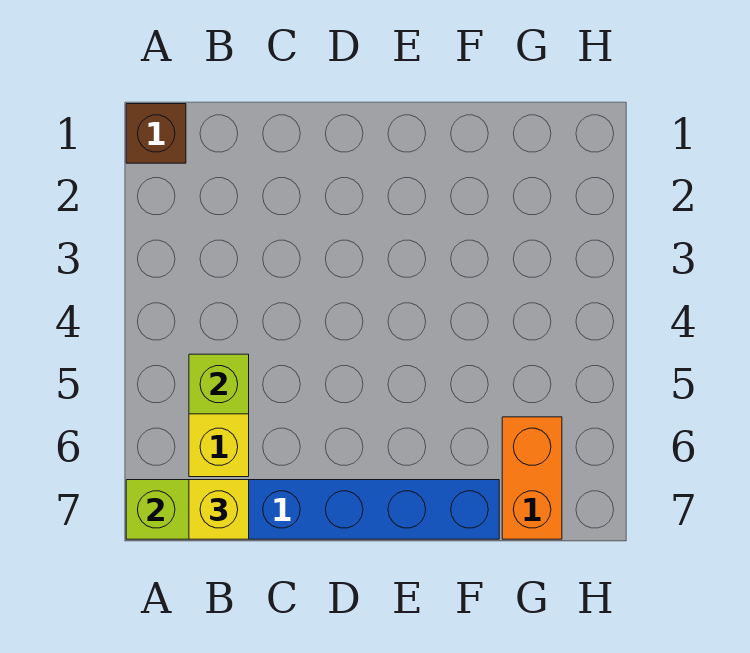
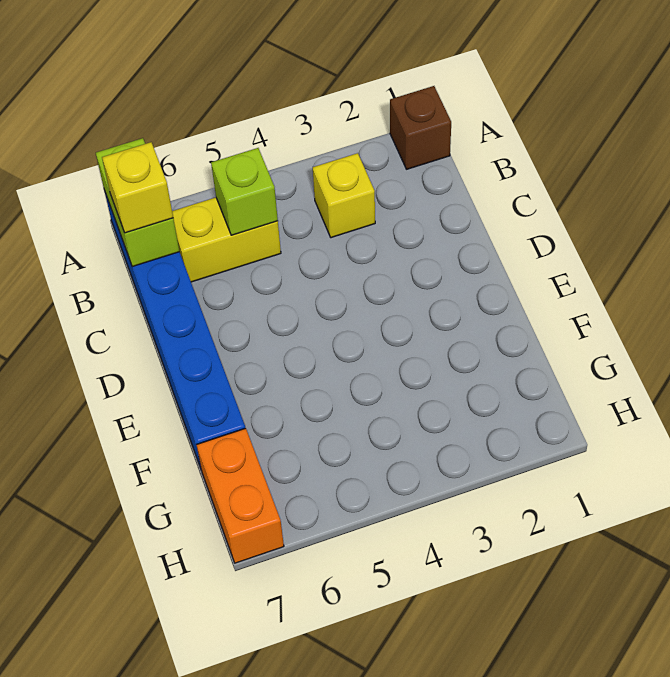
none -> yellow brick B3 level 1
orange brick G6:G7 level 1 -> orange brick G7:H7 level 1

